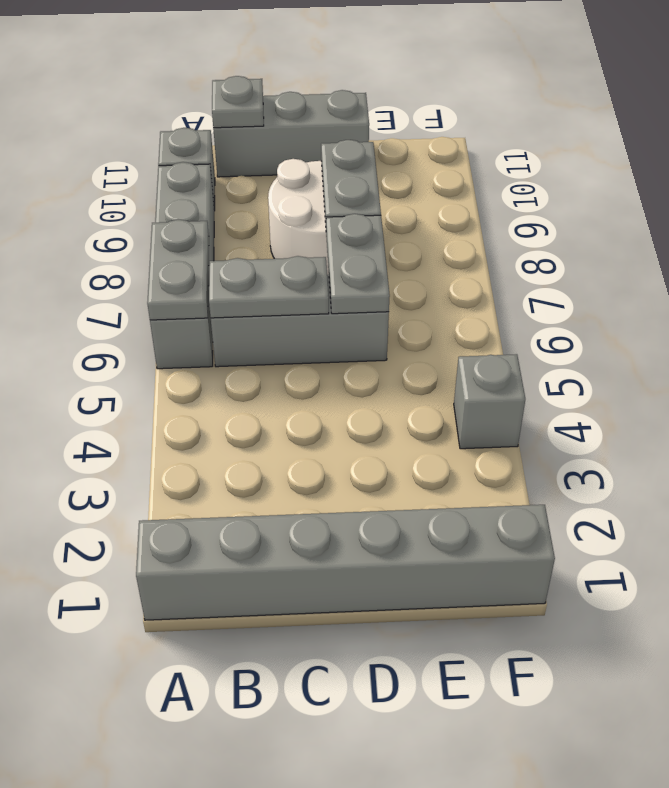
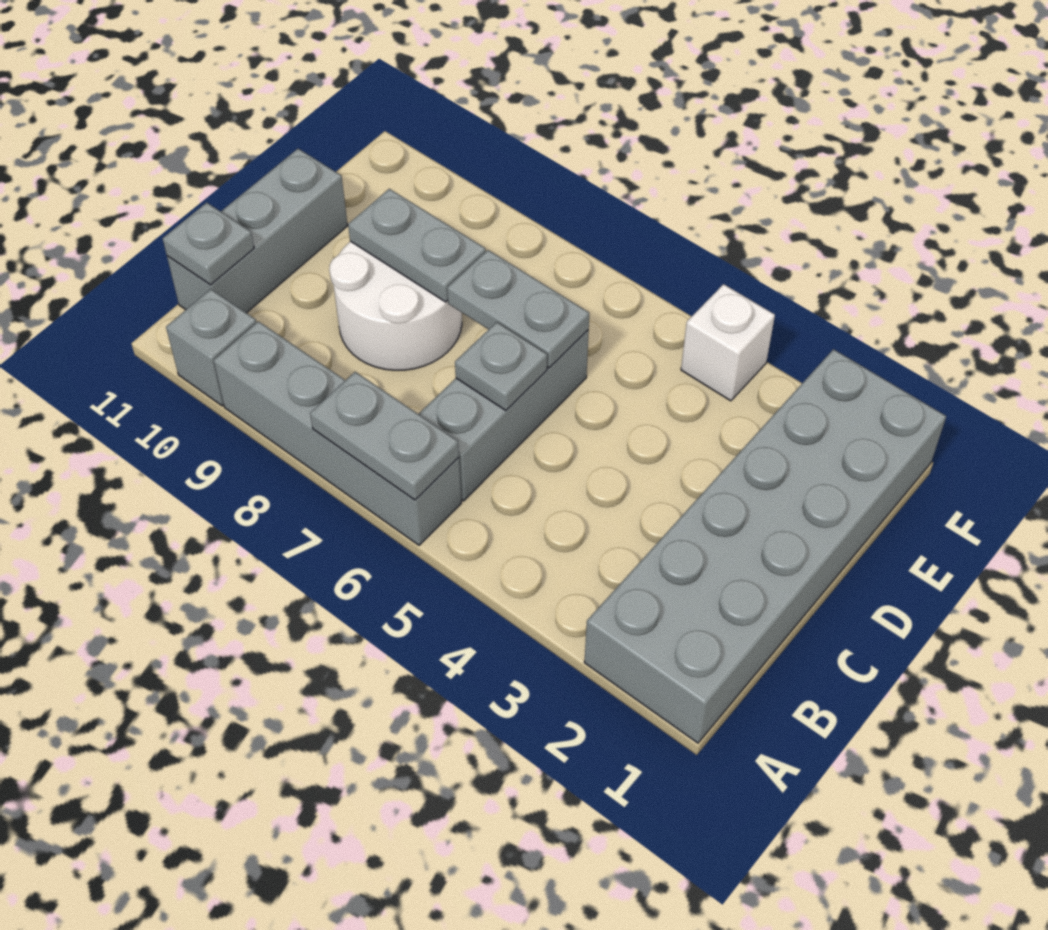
grey brick A1:F1 level 1 -> grey brick A1:F2 level 1
grey plate B6:C6 level 2 -> grey plate C6 level 2
grey brick F4 level 1 -> white brick F4 level 1

